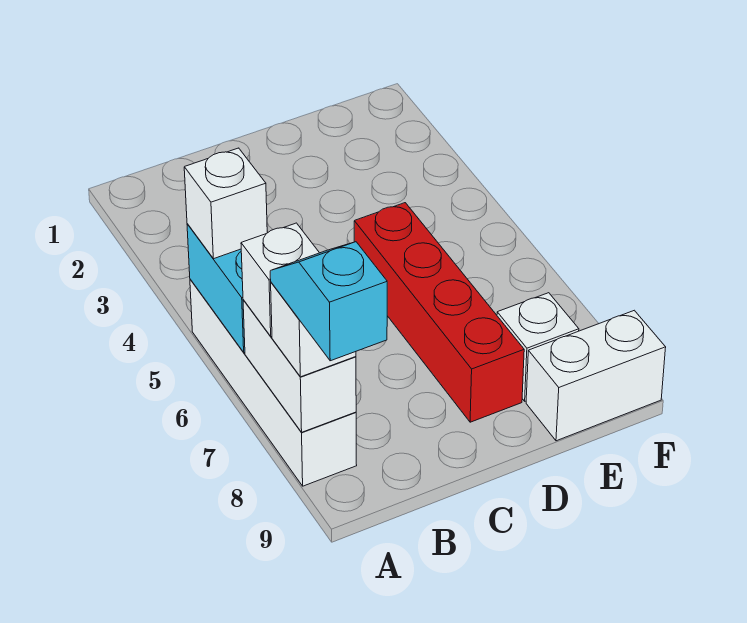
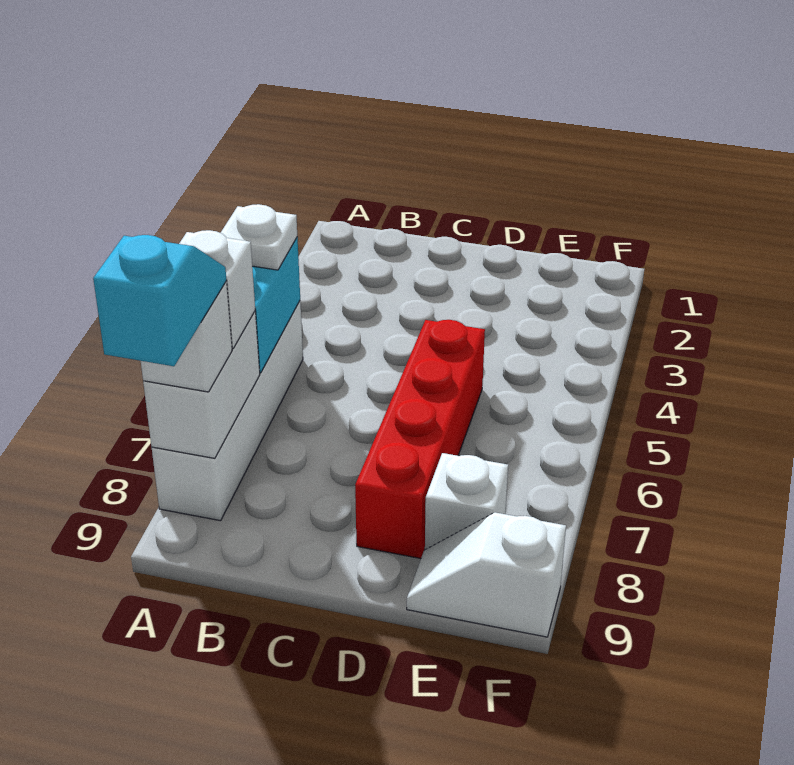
white brick A5 level 3 -> white plate A5 level 3
white brick E9:F9 level 1 -> white slope E9:F9 level 1 top F

